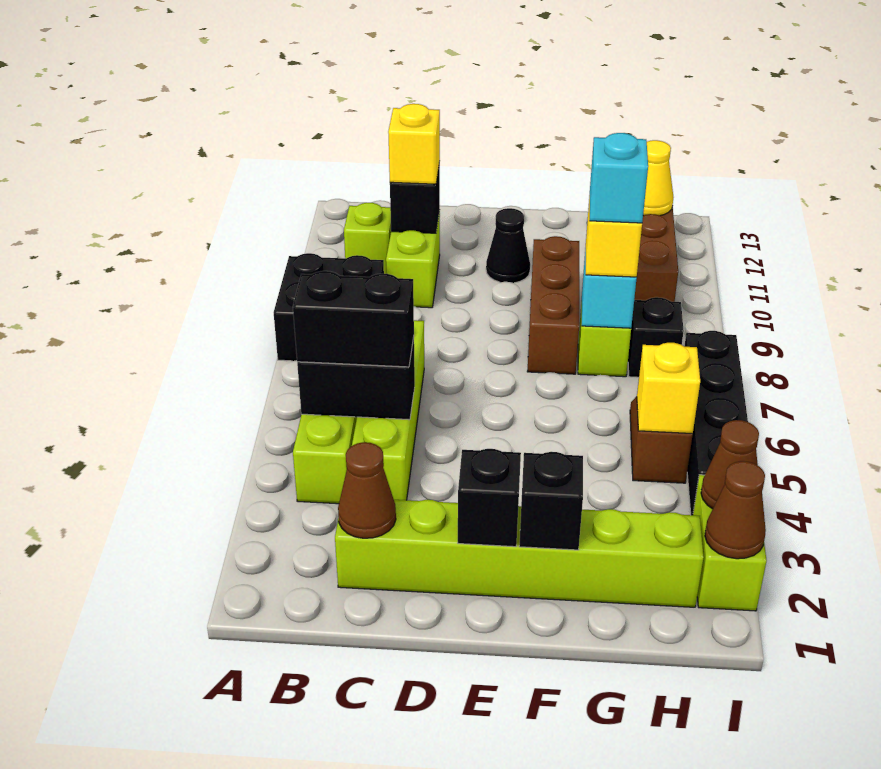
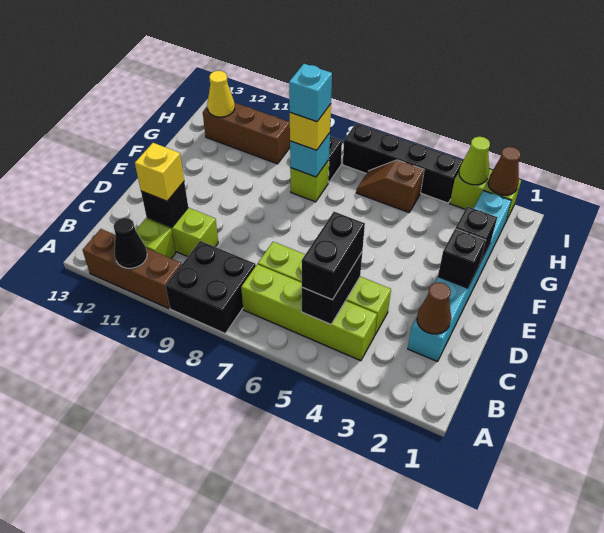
lime brick C2:H2 level 1 -> cyan brick C2:H2 level 1
black cone E11 level 1 -> black cone A11 level 2
brown brick F8:F10 level 1 -> brown brick A10:A12 level 1
yellow brick H5 level 2 -> none
brown cone I3 level 2 -> lime cone I3 level 2

